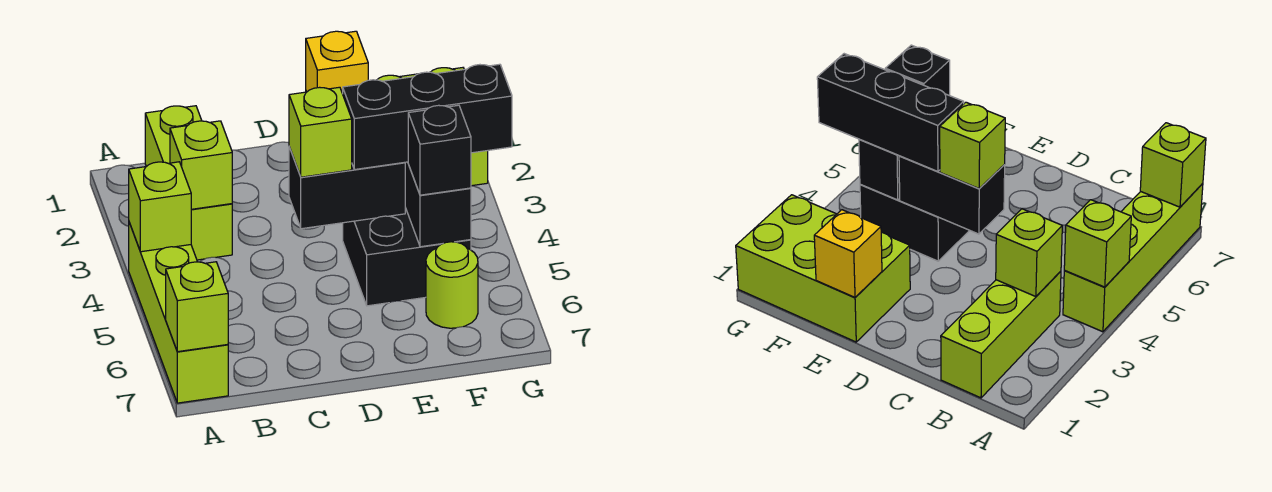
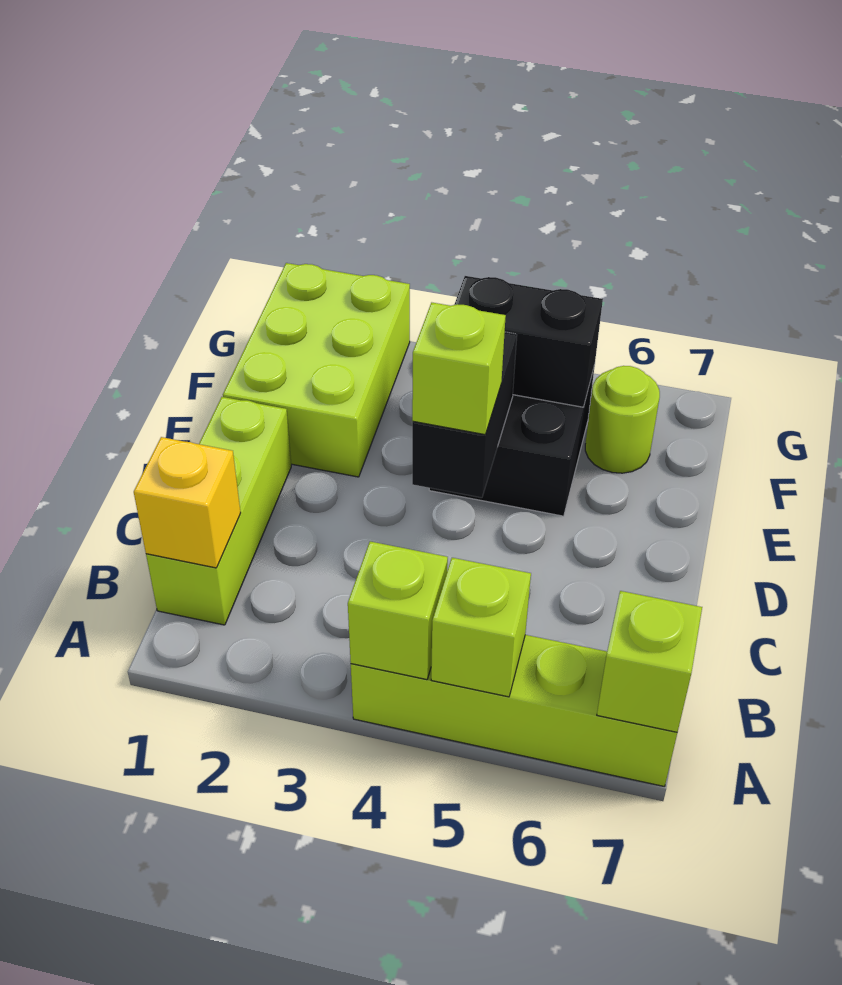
lime brick B1:B3 level 1 -> lime brick B1:D1 level 1
lime brick B3 level 2 -> lime brick A5 level 2
yellow brick E1 level 2 -> yellow brick B1 level 2
black brick E4:G4 level 3 -> none
black brick F5 level 3 -> none

